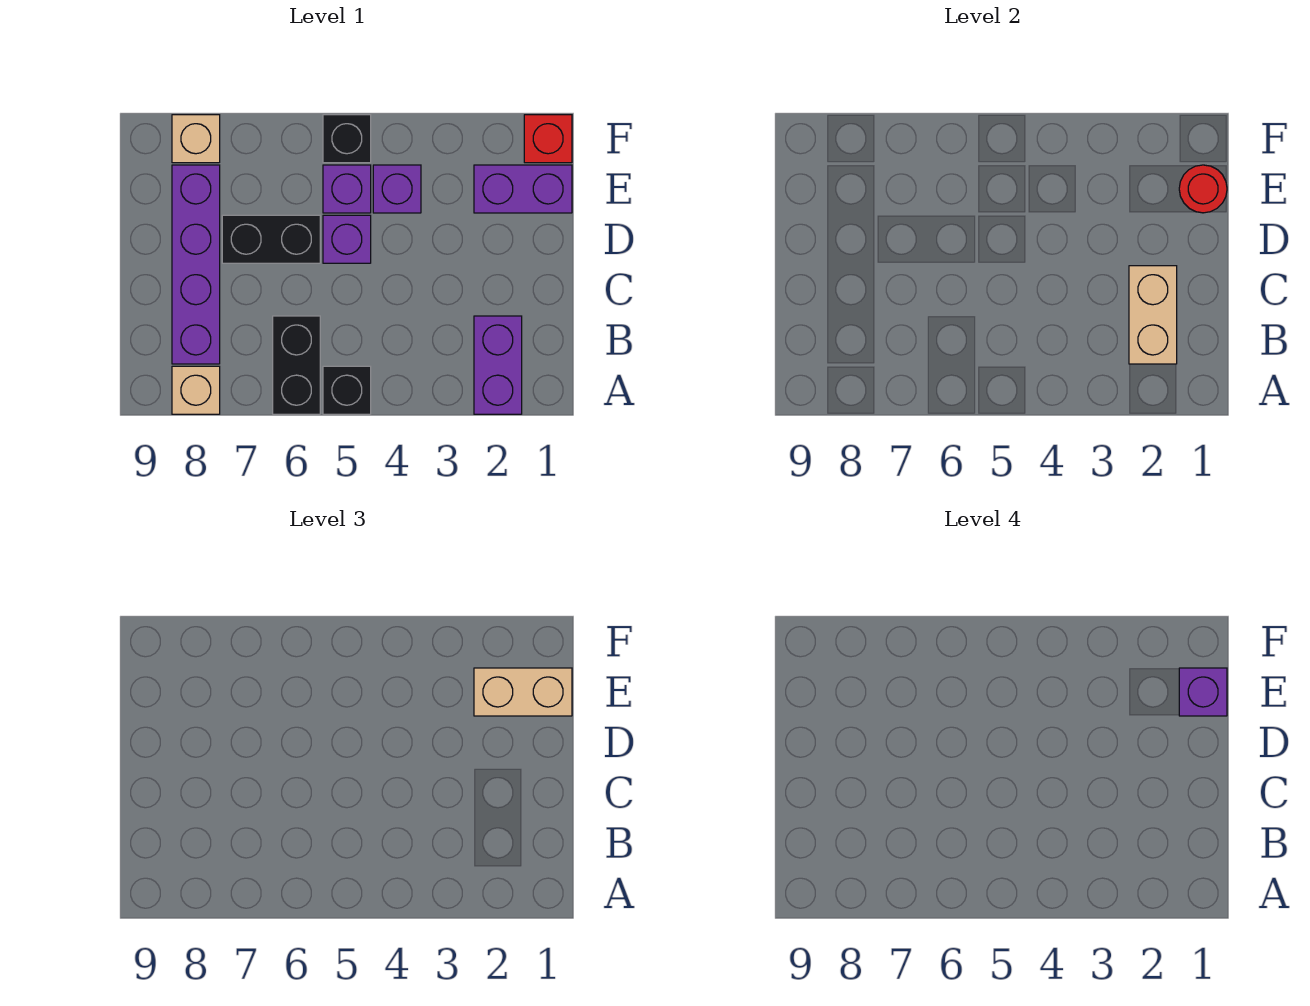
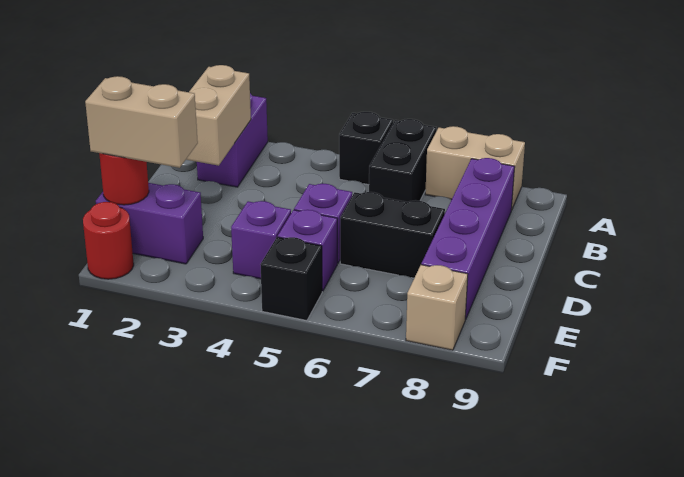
tan brick A8 level 1 -> tan brick A7:A8 level 1
purple brick E1 level 4 -> none
red brick F1 level 1 -> red round brick F1 level 1

